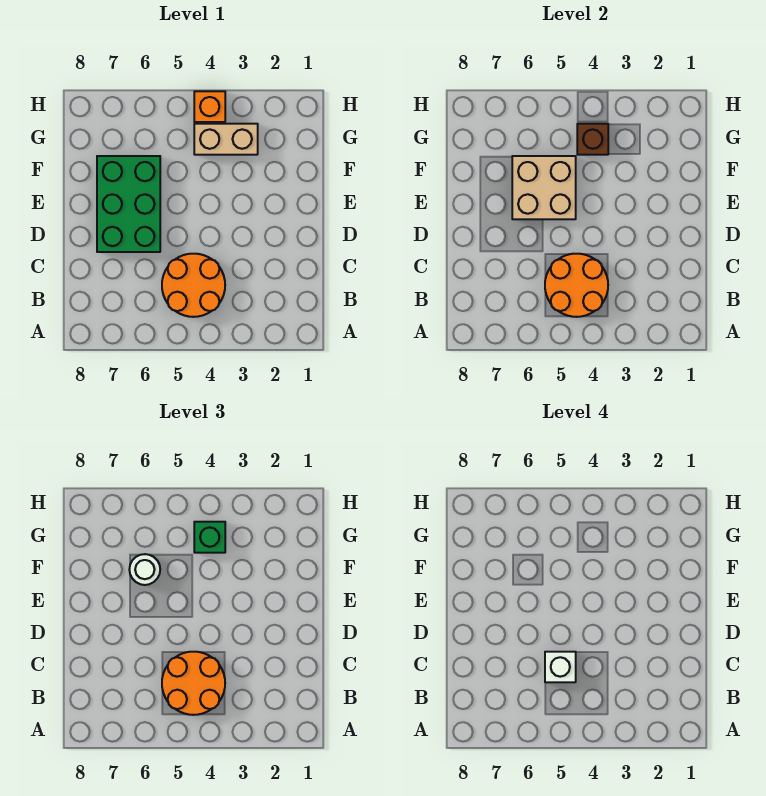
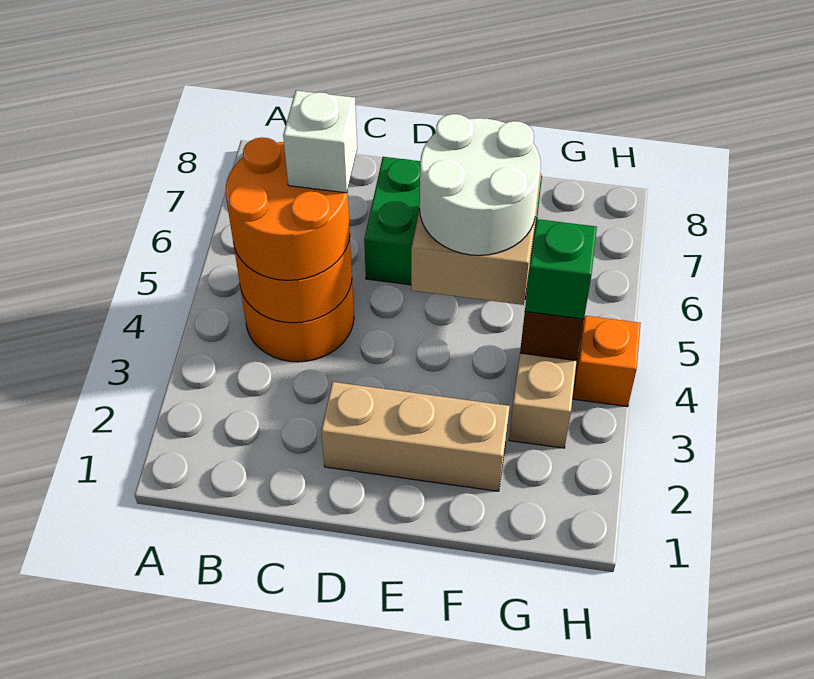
none -> tan brick D2:F2 level 1
white round brick F6 level 3 -> white round brick E5:F6 level 3

